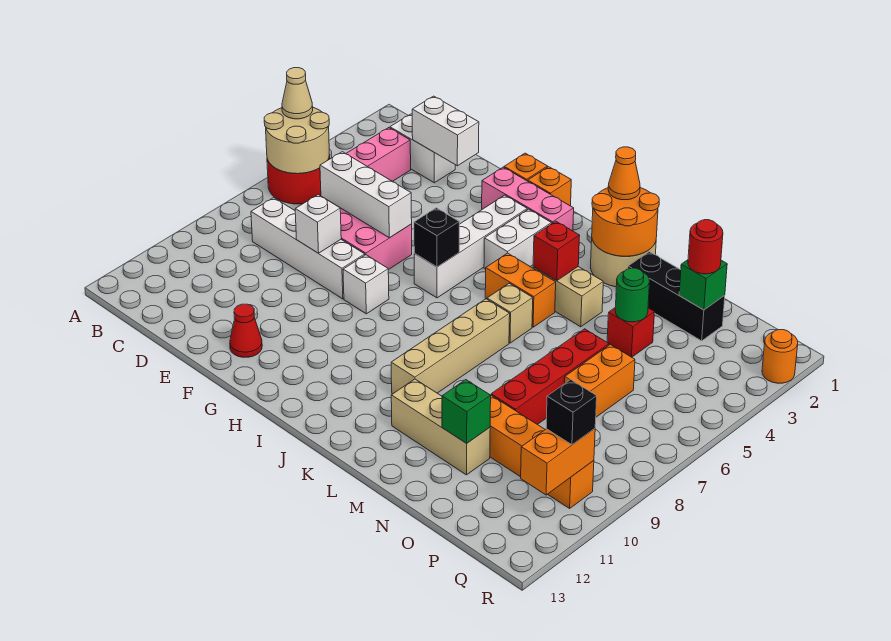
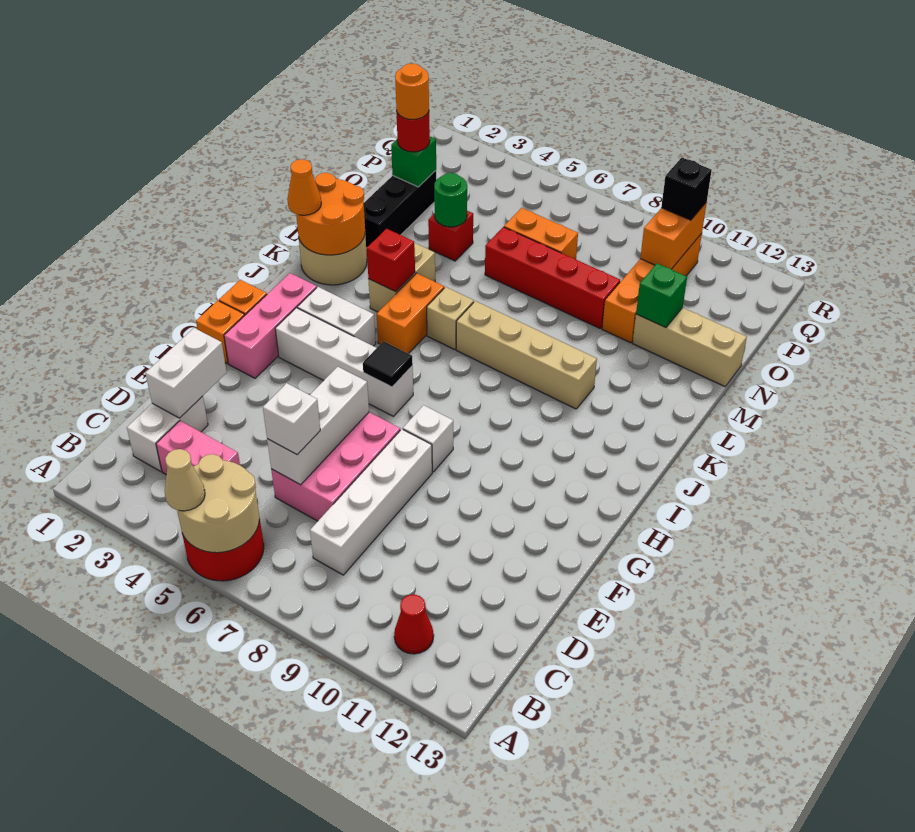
white brick E8 level 2 -> white brick D6 level 3
red cone F12 level 1 -> red cone B11 level 1
black brick H6 level 2 -> black tile H6 level 2
tan brick L11:N11 level 1 -> tan brick N11:N13 level 1
orange brick Q10:Q11 level 2 -> orange brick P10:Q10 level 2
orange round brick R2 level 1 -> orange round brick O2 level 4

